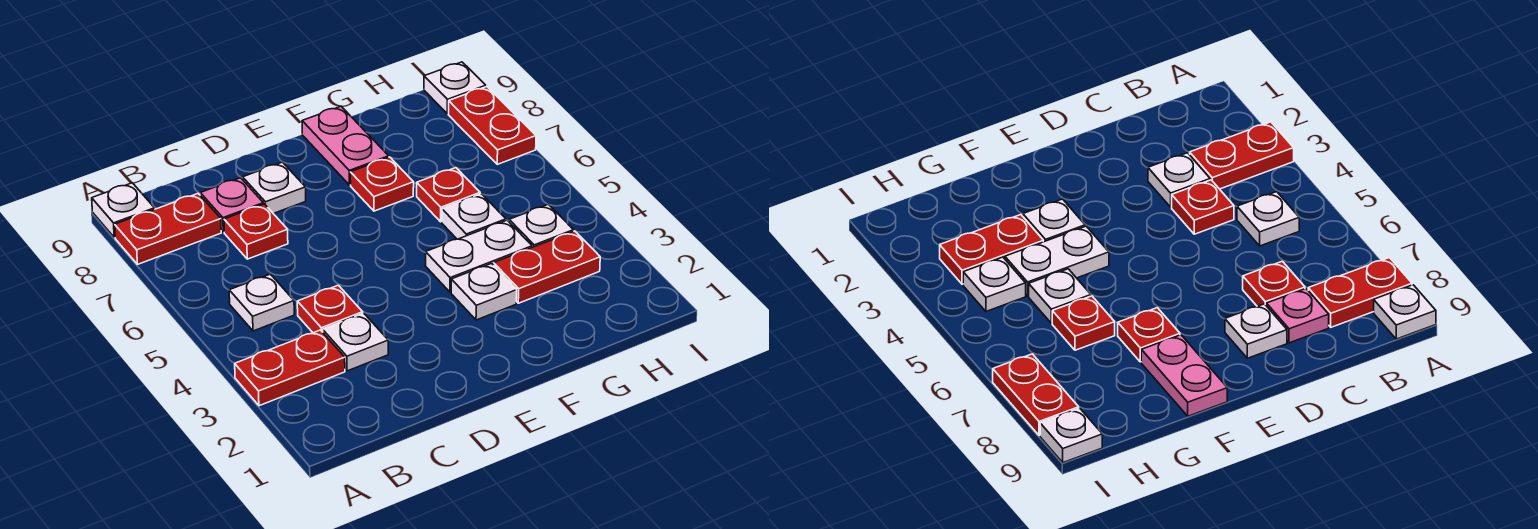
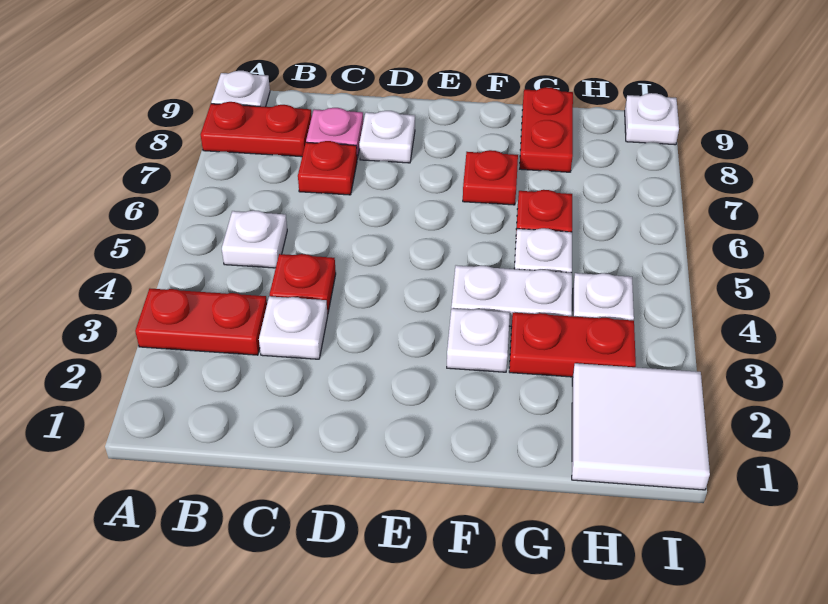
pink plate F8:F9 level 1 -> none
none -> white tile H1:I2 level 1
red plate I7:I8 level 1 -> red plate G8:G9 level 1

